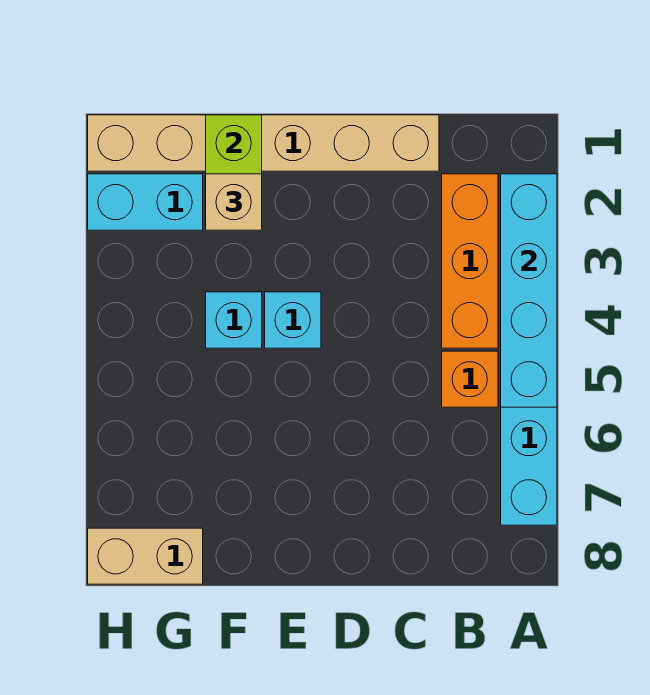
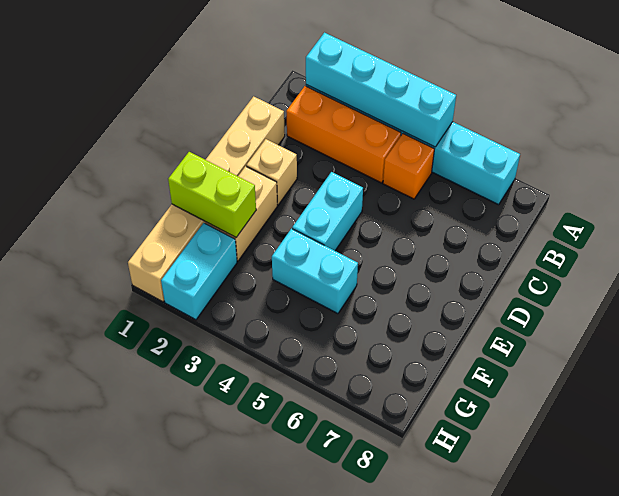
cyan brick E4 level 1 -> cyan brick D4:E4 level 1
tan brick F2 level 3 -> tan brick D2 level 1
cyan brick F4 level 1 -> cyan brick F4:F5 level 1
tan brick G8:H8 level 1 -> tan brick E2:F2 level 1

